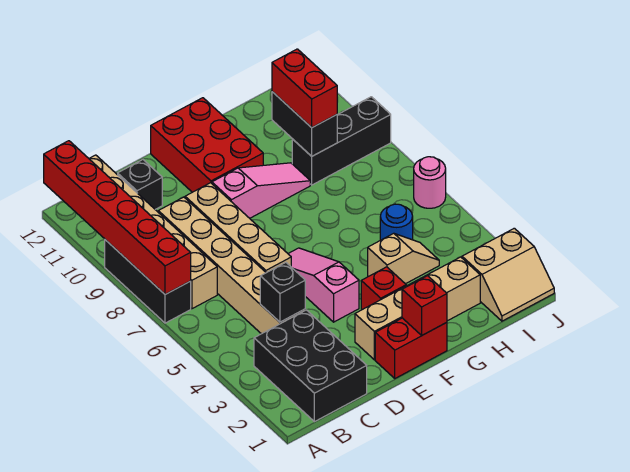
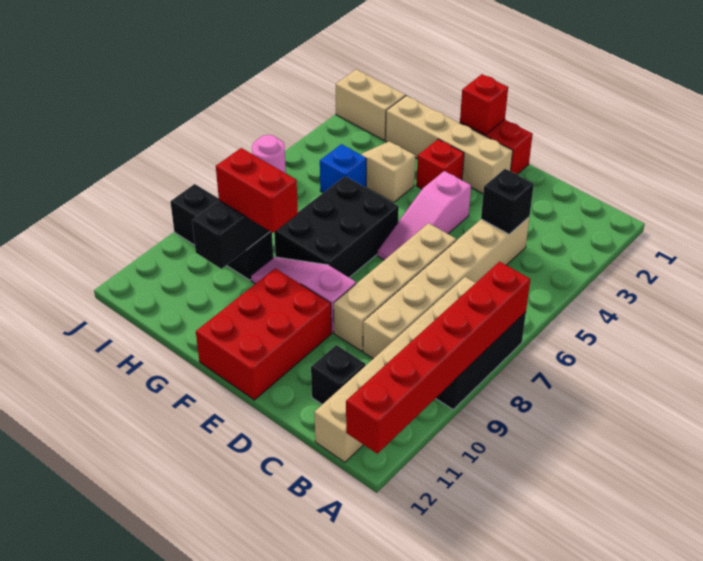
black brick B1:C3 level 1 -> black brick F6:G8 level 1
blue round brick H5 level 1 -> blue brick H5 level 1
red brick H9:H10 level 3 -> red brick G9:H9 level 3

